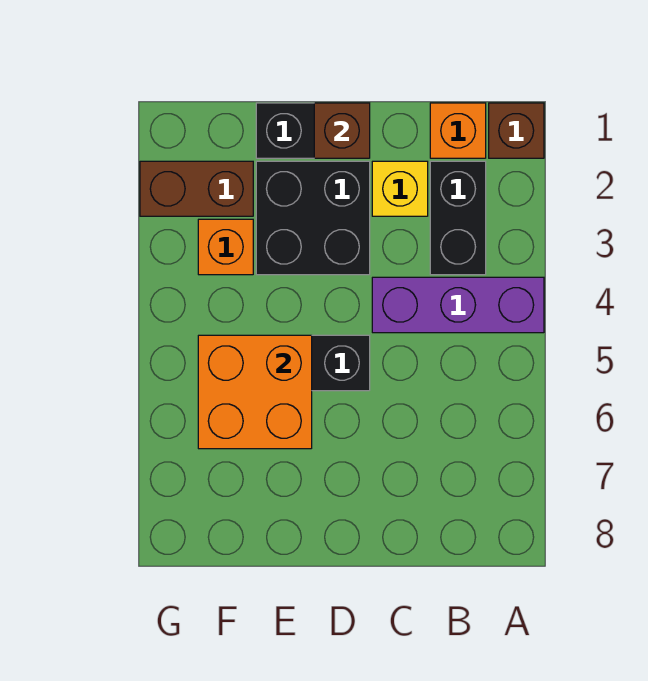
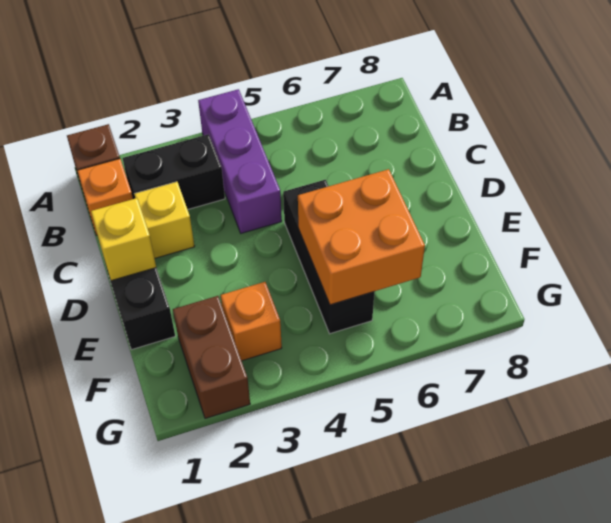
brown brick D1 level 2 -> yellow brick D1 level 2
black brick D2:E3 level 1 -> none

